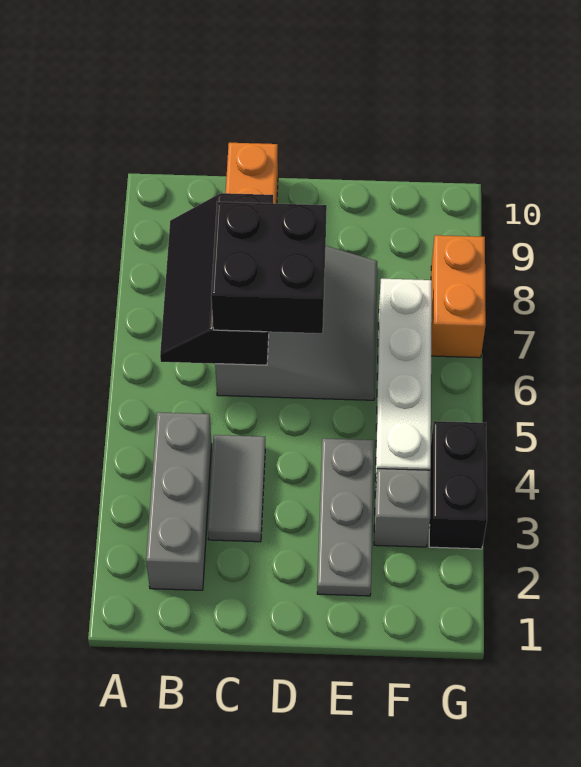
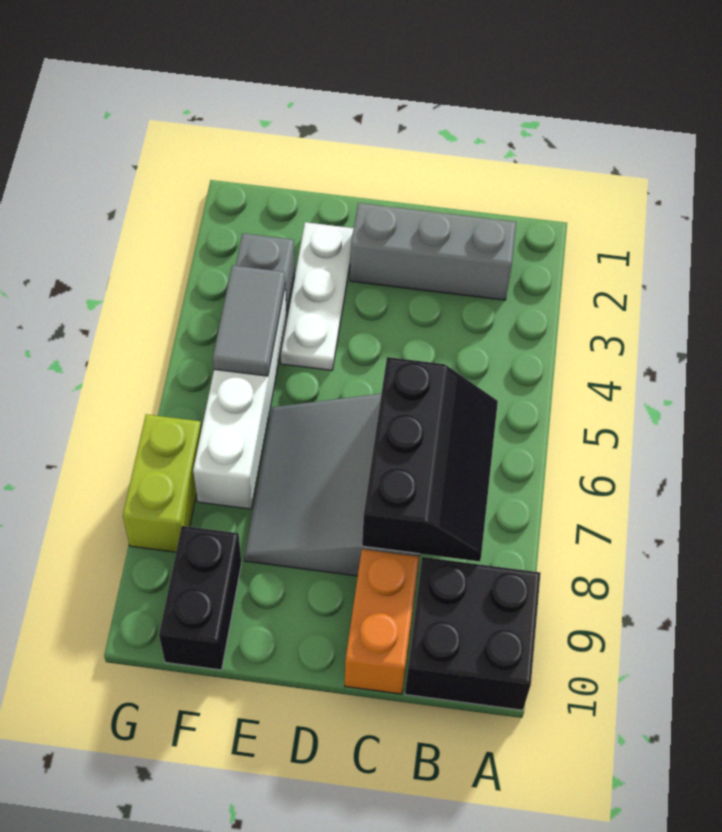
grey brick B2:B4 level 1 -> grey brick B2:D2 level 1
grey tile C3:C4 level 1 -> grey tile F4:F5 level 2
black brick C6:D7 level 3 -> black brick A9:B10 level 1
grey plate E2:E4 level 1 -> white plate E2:E4 level 1
black brick G3:G4 level 1 -> black brick F9:F10 level 1
orange brick G7:G8 level 1 -> lime brick G7:G8 level 1

